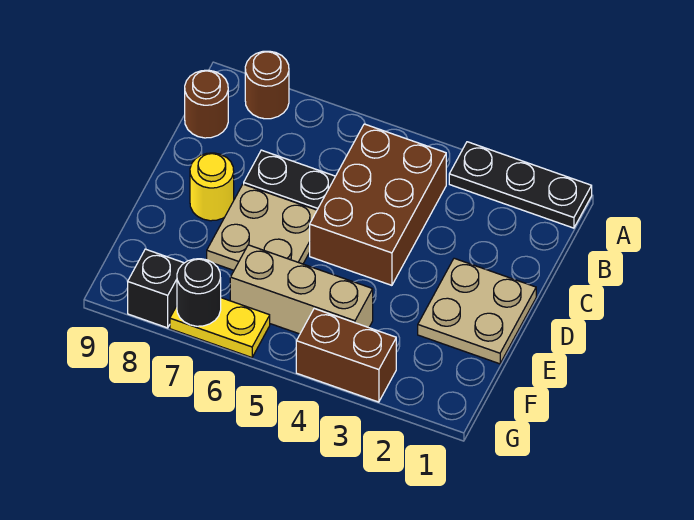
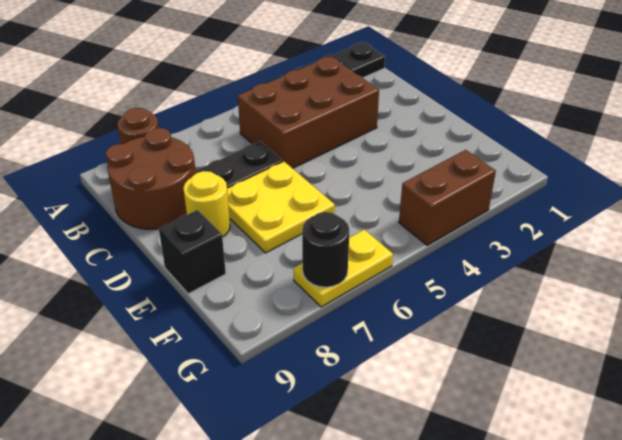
brown brick B4:D5 level 1 -> brown brick B3:C5 level 1
brown round brick B9 level 1 -> brown round brick B8:C9 level 1
tan plate D1:E2 level 1 -> none
tan plate D6:E7 level 1 -> yellow plate D6:E7 level 1
tan brick F4:F6 level 1 -> none
black brick G8 level 1 -> black brick E9 level 1

